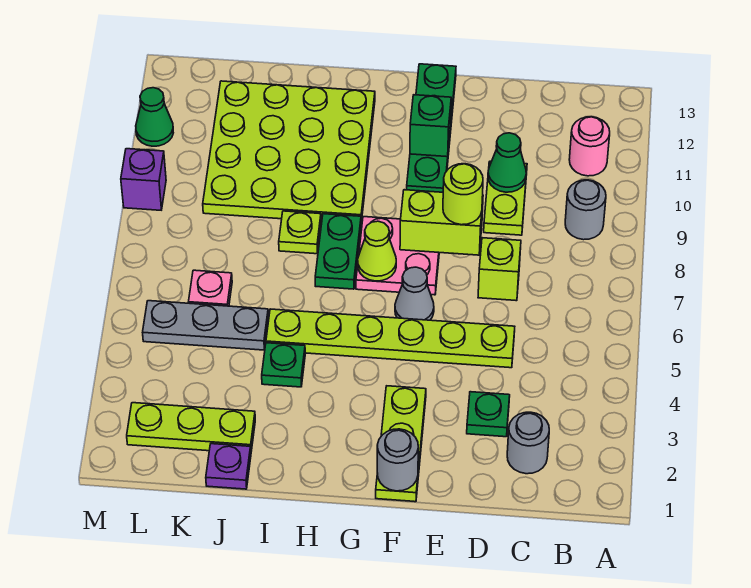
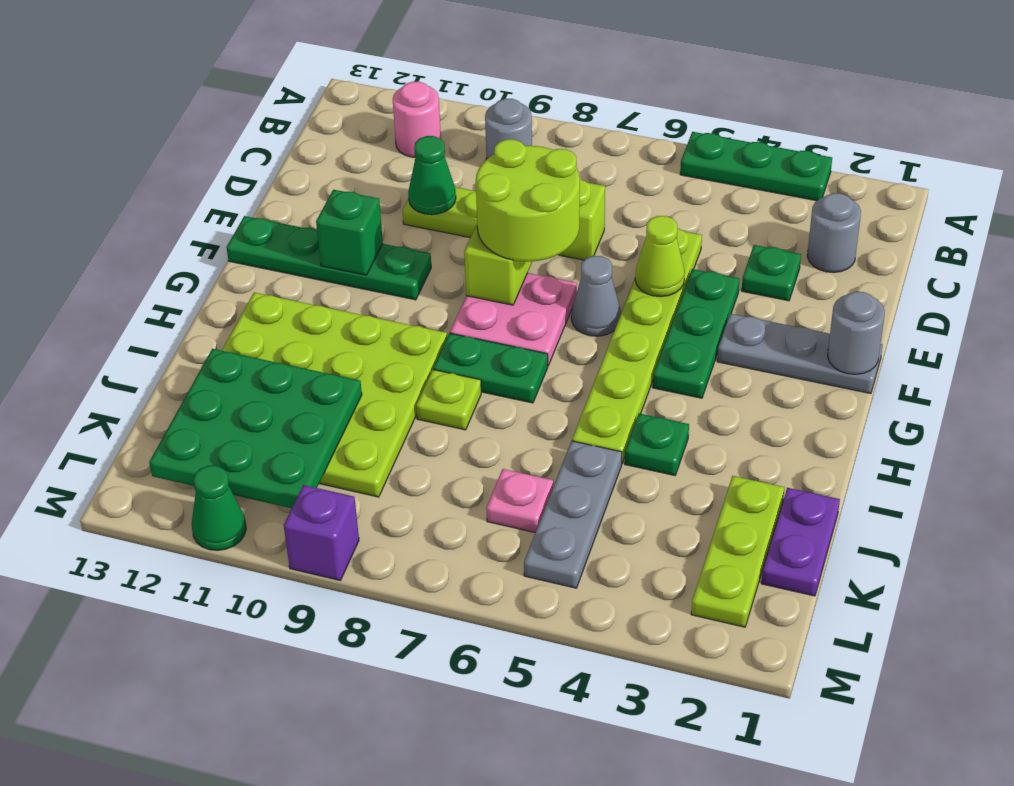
none -> green plate A3:A5 level 1
none -> green plate E4:G4 level 1
lime round brick E8 level 3 -> lime round brick E7:F8 level 3
lime plate F1:F3 level 1 -> grey plate F1:F3 level 1
lime cone G7 level 2 -> lime cone E5 level 2
purple plate J1 level 1 -> purple plate J1:K1 level 1
none -> green plate J10:L12 level 2

